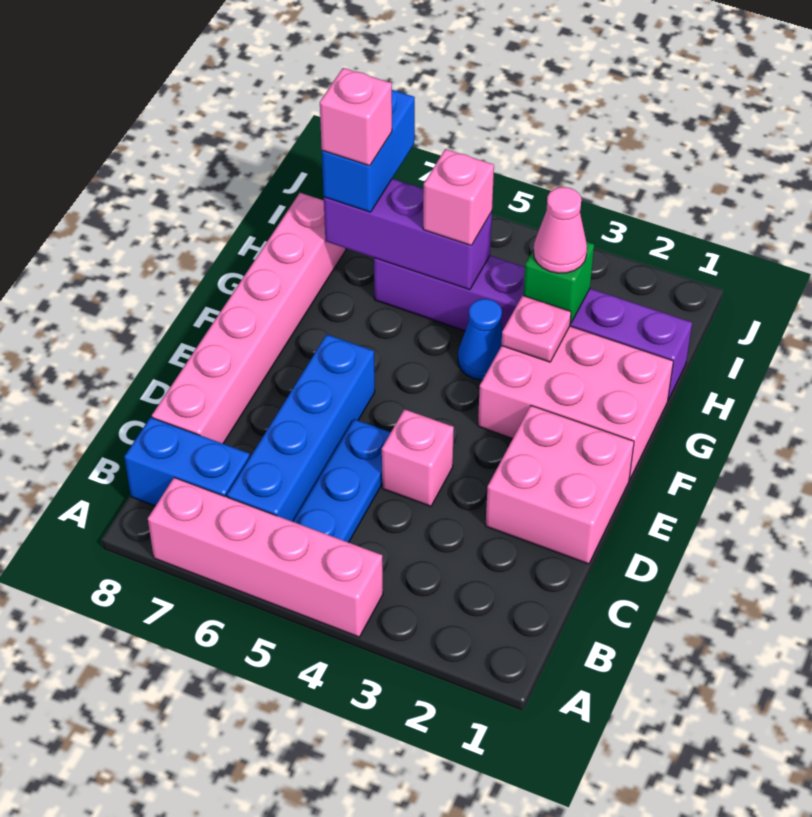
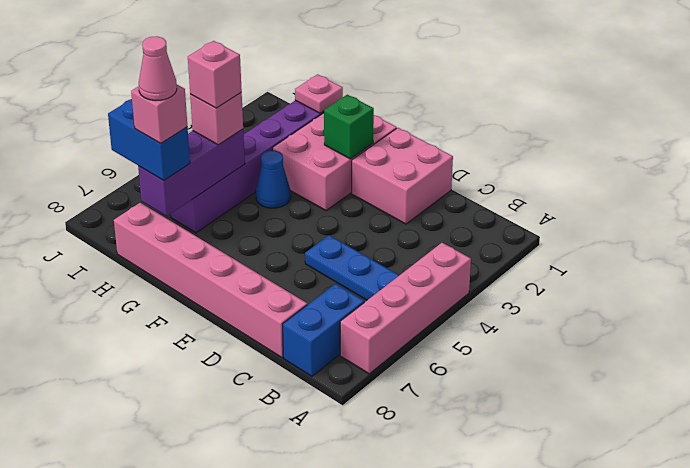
blue brick B6:E6 level 1 -> none
pink brick D4 level 1 -> pink brick H5 level 4
pink plate G3 level 2 -> pink plate H1 level 2
green brick H3 level 2 -> green brick F2 level 2
pink cone H3 level 3 -> pink cone H7 level 5

